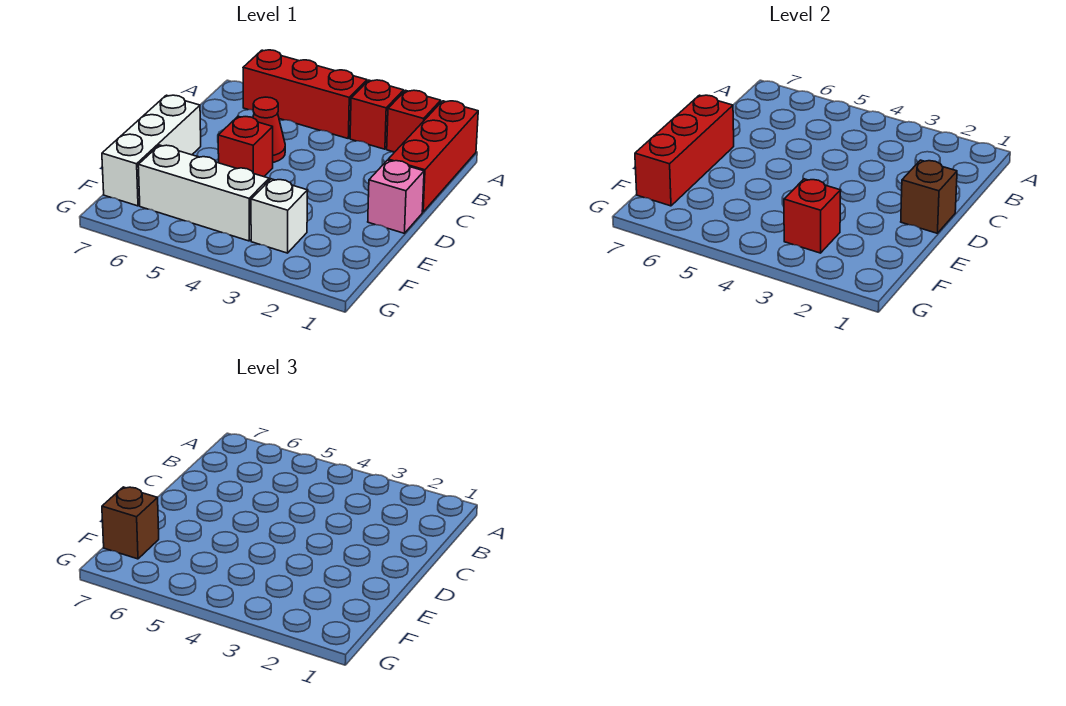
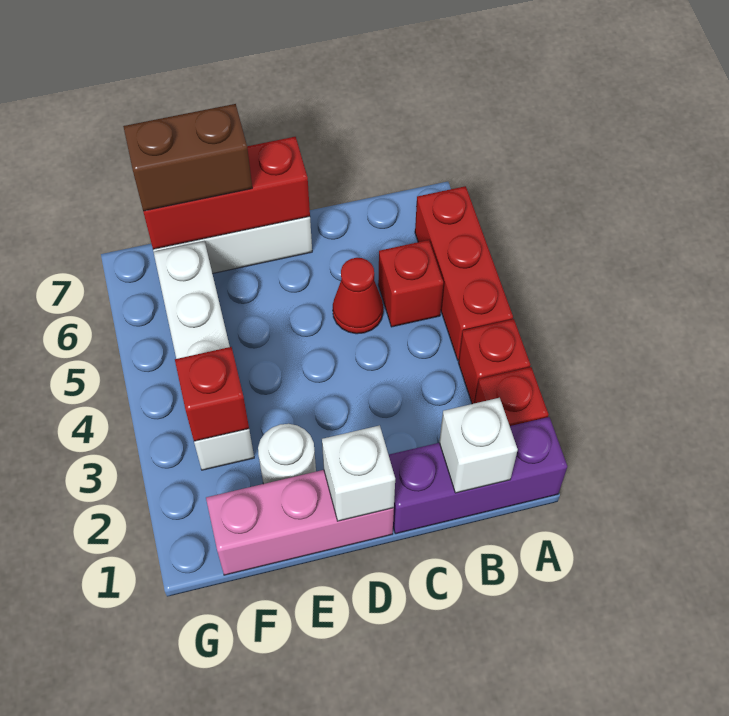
red brick A1:C1 level 1 -> purple brick A1:C1 level 1
none -> white brick B1 level 2
pink brick D1 level 1 -> pink brick D1:F1 level 1
brown brick D1 level 2 -> white brick D1 level 2
red brick D5 level 1 -> red brick B5 level 1
none -> white round brick E2 level 1
brown brick F7 level 3 -> brown brick E7:F7 level 3

